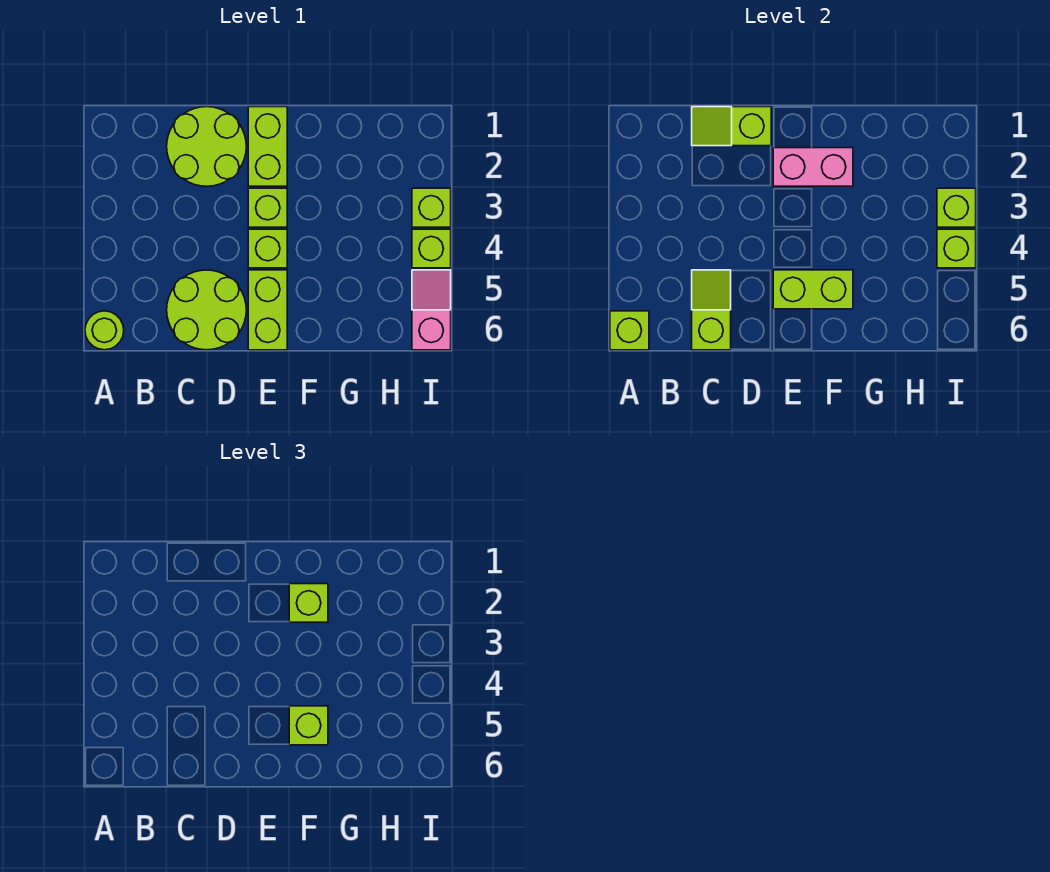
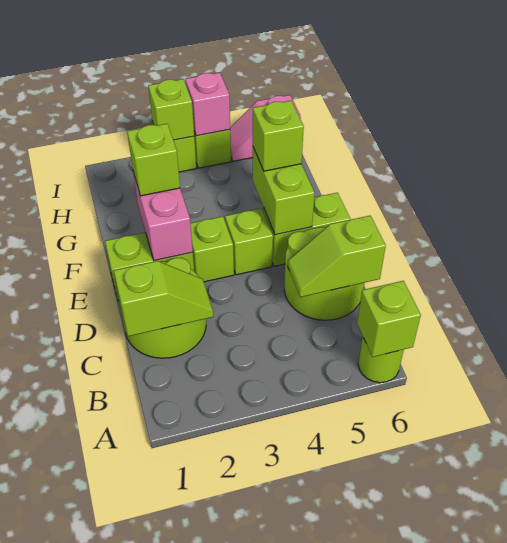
lime slope C1:D1 level 2 top D -> lime slope C1:C2 level 2 top 1
lime brick I4 level 2 -> pink brick I4 level 2

